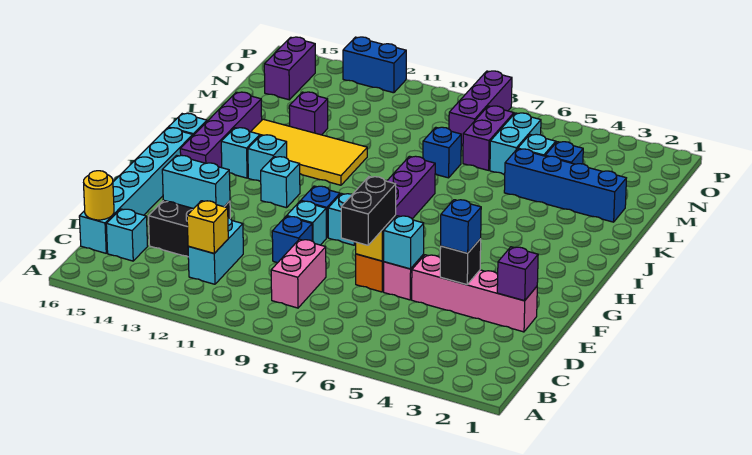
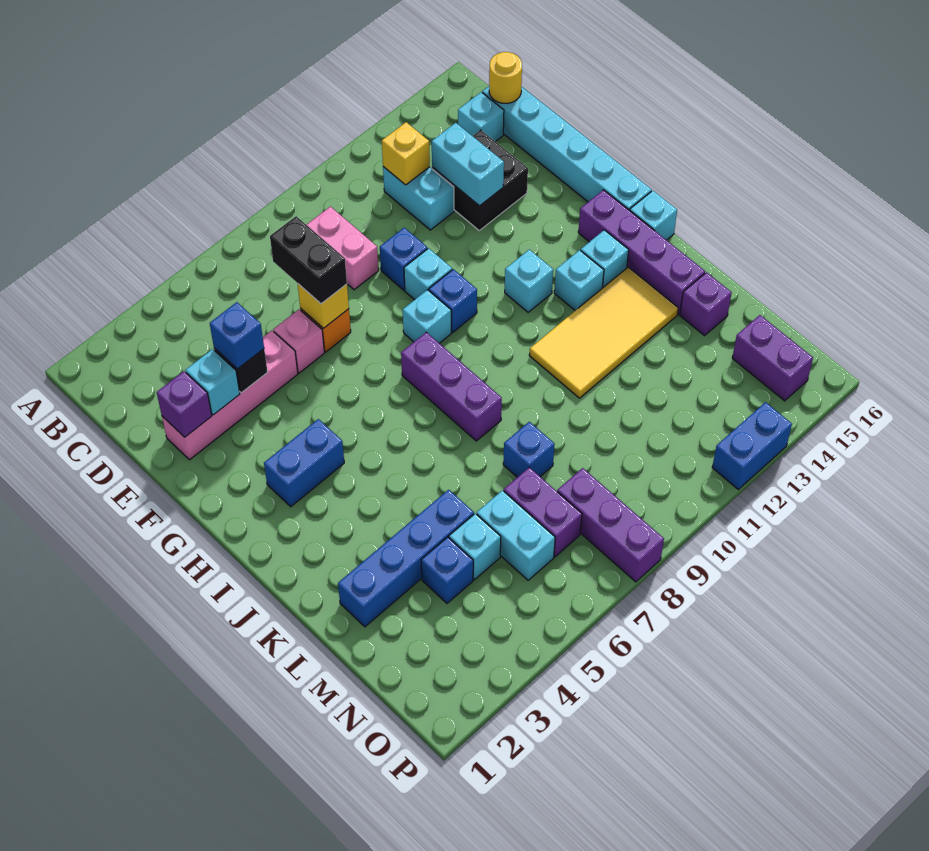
cyan brick E6 level 2 -> cyan brick E3 level 2
cyan brick E13:E14 level 2 -> cyan brick D13:E13 level 2
none -> blue brick H3:H4 level 1
purple brick L13 level 1 -> purple brick L15 level 1

